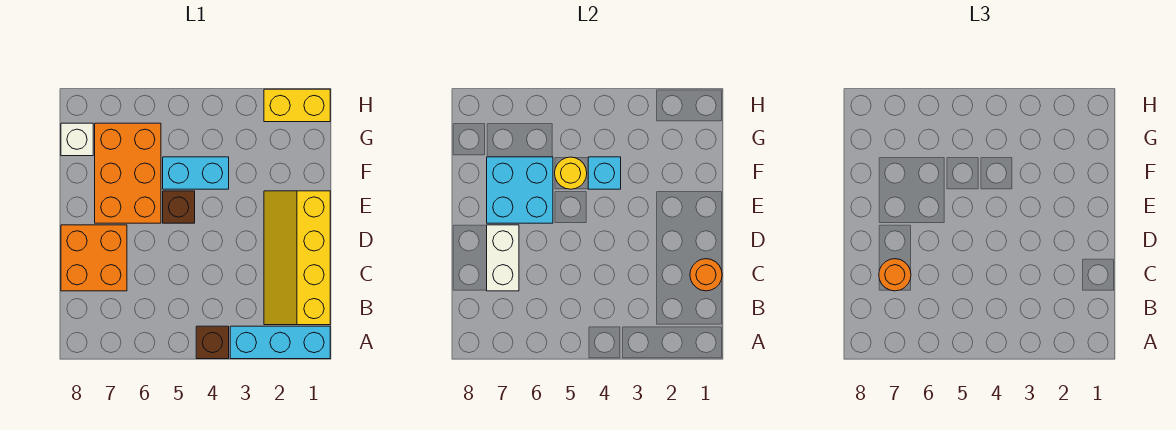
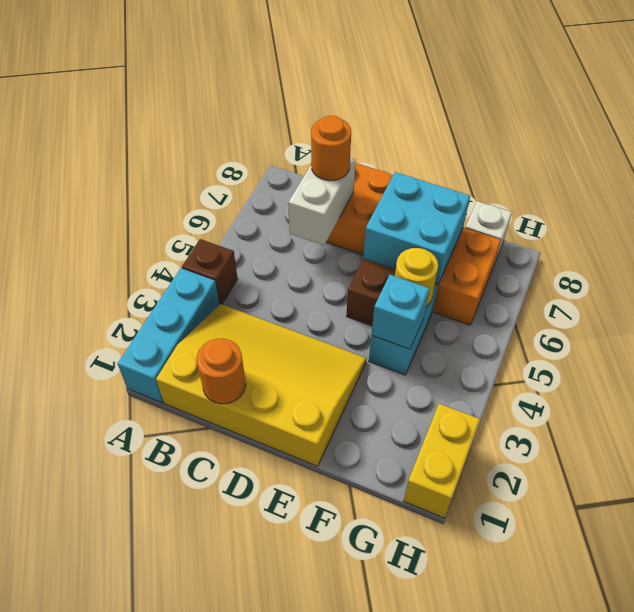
yellow slope B1:E2 level 1 top 1 -> yellow slope B1:E3 level 1 top 1
white brick C7:D7 level 2 -> white brick C6:C7 level 2

